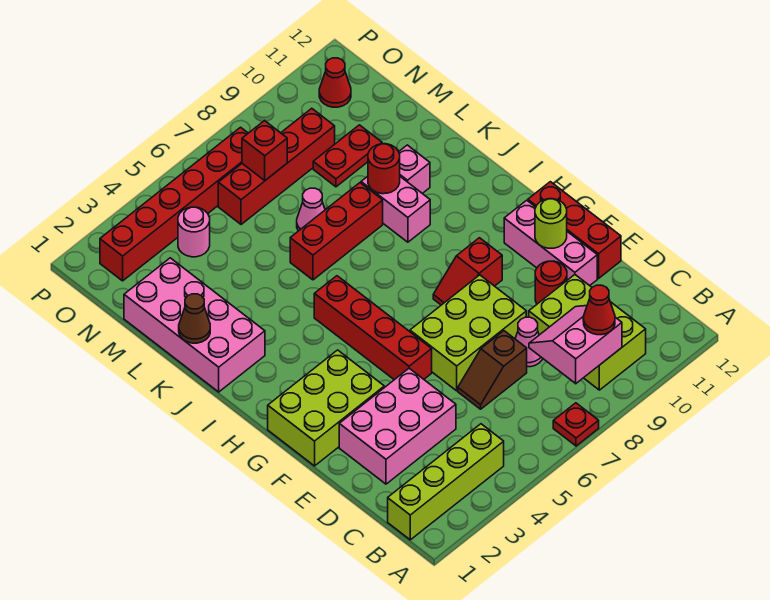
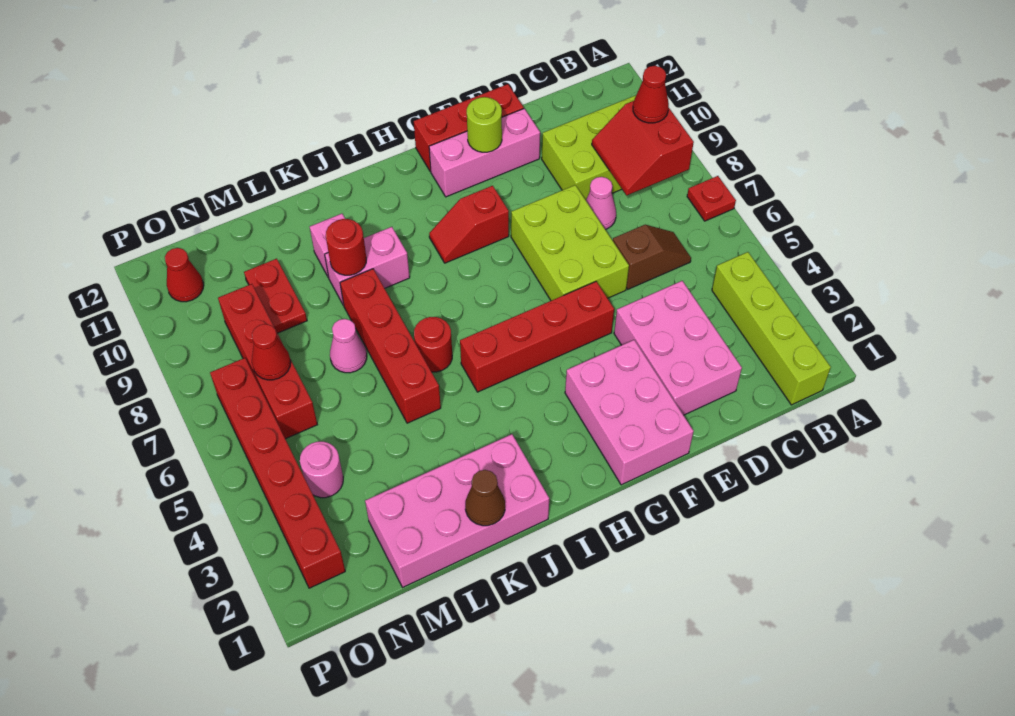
pink slope B8:C9 level 2 top B -> red slope B8:C9 level 2 top B
brown slope D6:D7 level 1 top 7 -> brown slope C6:D6 level 1 top D
red round brick E10 level 1 -> red round brick J6 level 1
lime brick F1:G3 level 1 -> pink brick F1:G3 level 1
red slope G8:G9 level 1 top 9 -> red slope G9:H9 level 1 top G
red brick K6:K8 level 1 -> red brick K5:K8 level 1
red brick N7 level 2 -> red cone N7 level 2

